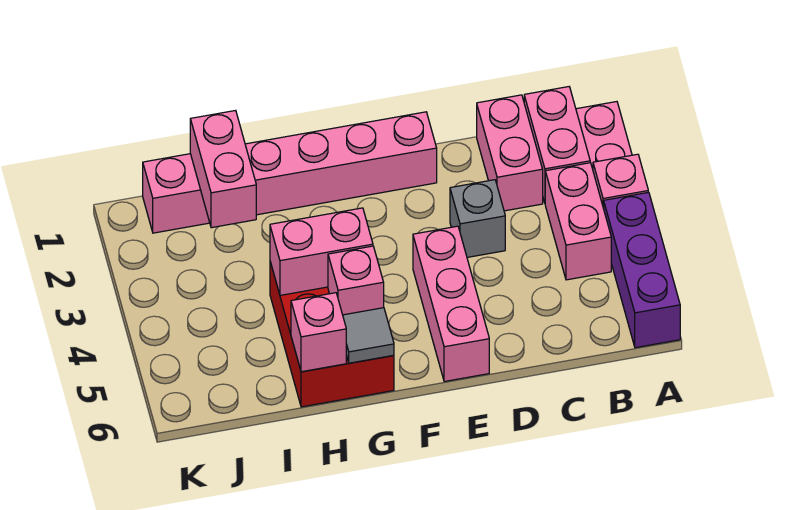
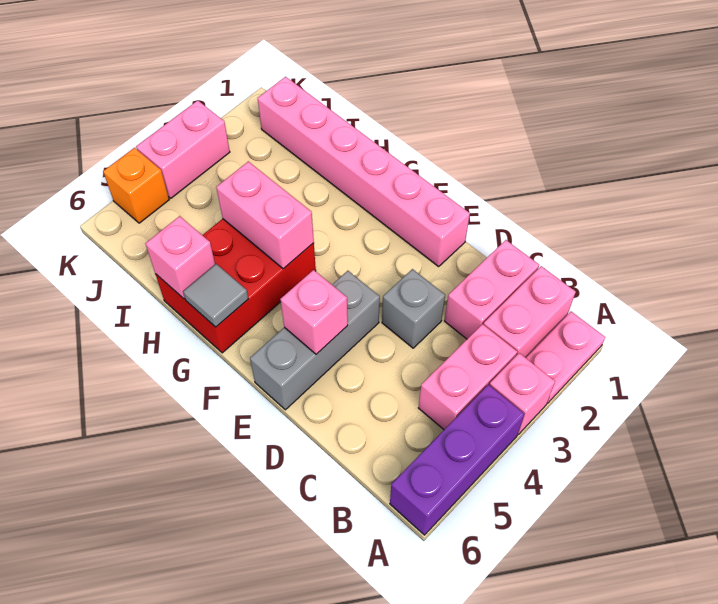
pink brick E4:E6 level 1 -> grey brick E4:E6 level 1
pink brick G5 level 2 -> pink brick E5 level 2
pink brick I1:I2 level 2 -> pink brick K3:K4 level 1
none -> orange brick K5 level 1

